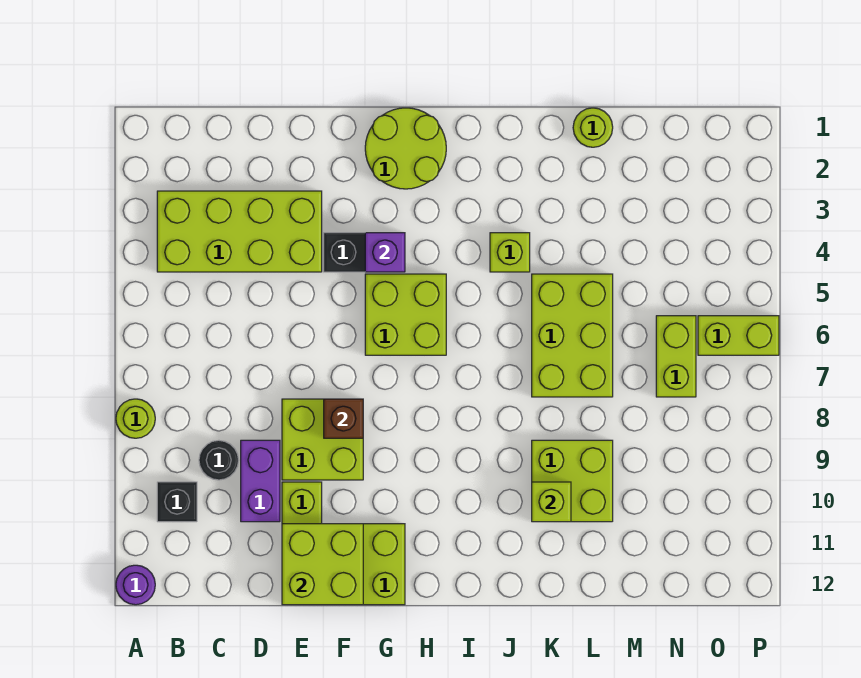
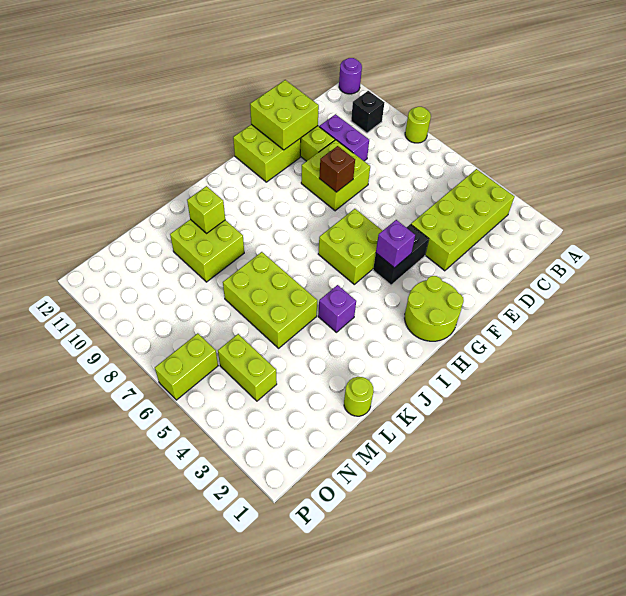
black round brick C9 level 1 -> none
lime brick J4 level 1 -> purple brick J4 level 1
lime brick N6:N7 level 1 -> lime brick N4:N5 level 1

